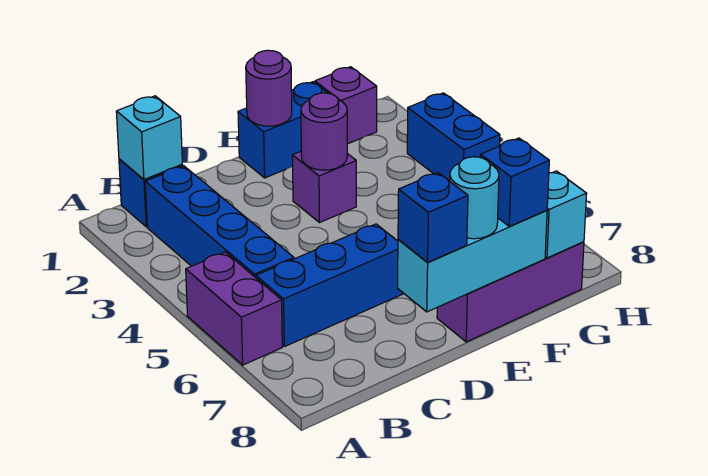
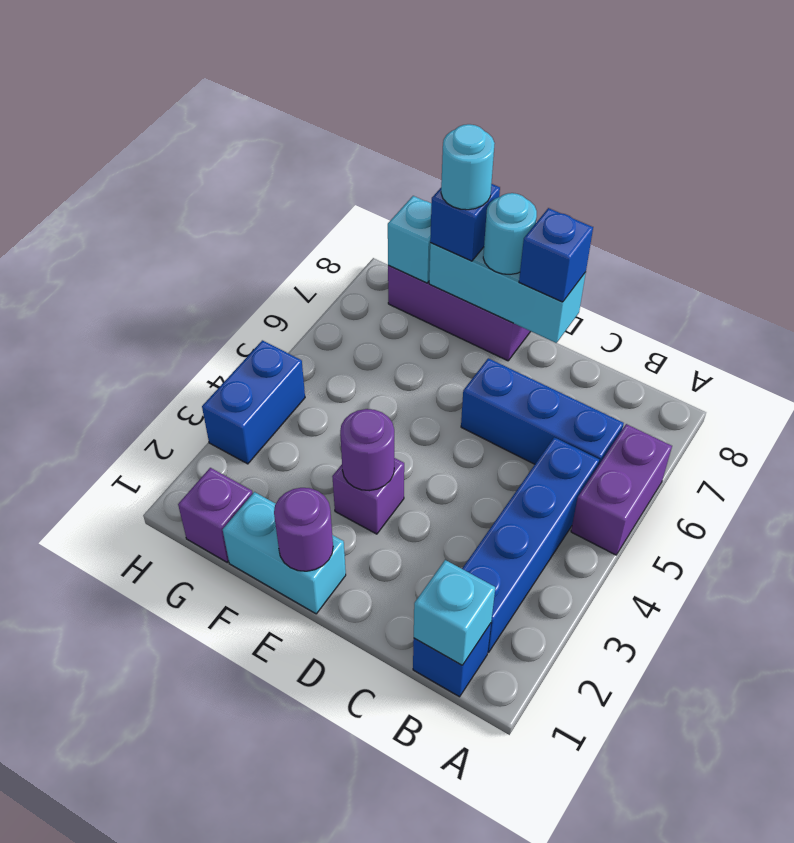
blue brick E1:F1 level 1 -> cyan brick E1:F1 level 1
none -> cyan round brick F8 level 4

